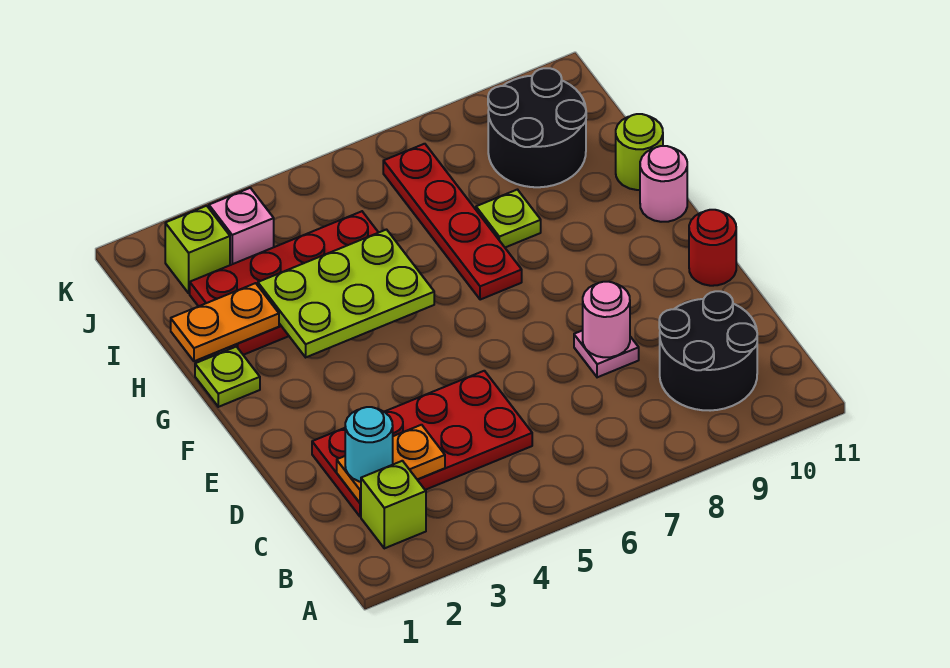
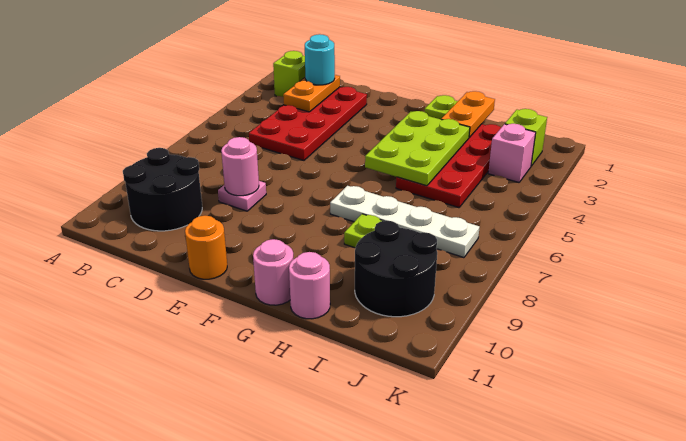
red round brick E11 level 1 -> orange round brick E11 level 1
red plate G7:J7 level 1 -> white plate G7:J7 level 1
lime round brick H11 level 1 -> pink round brick H11 level 1

